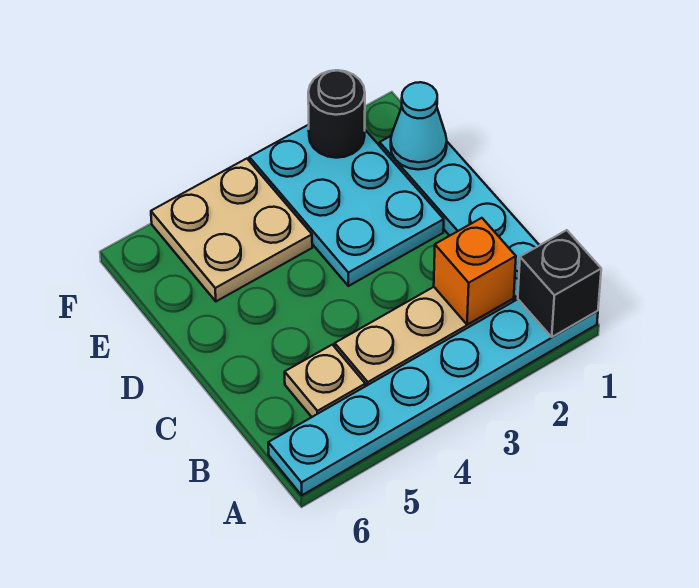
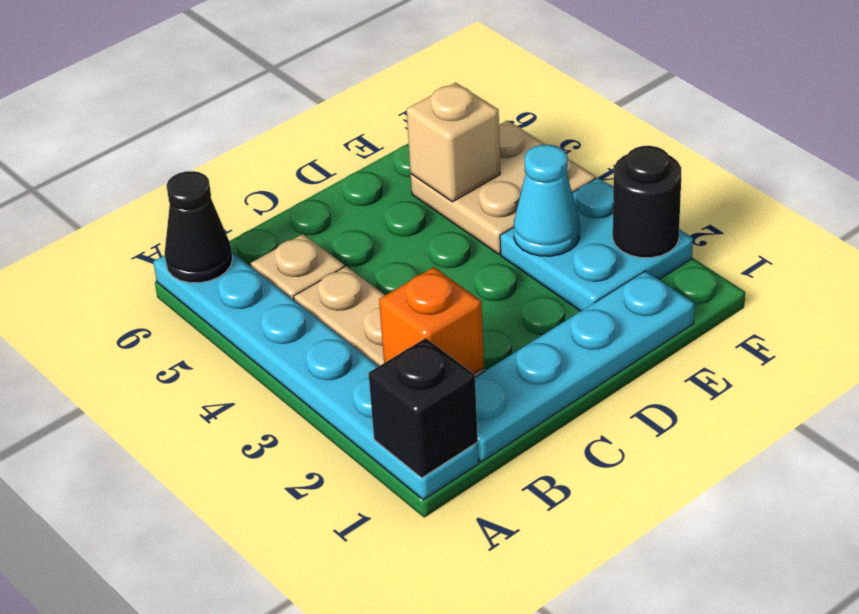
none -> black cone A6 level 2
cyan plate D2:F3 level 1 -> cyan plate E2:F3 level 1
cyan cone E1 level 2 -> cyan cone E3 level 2
none -> tan brick E5 level 2

